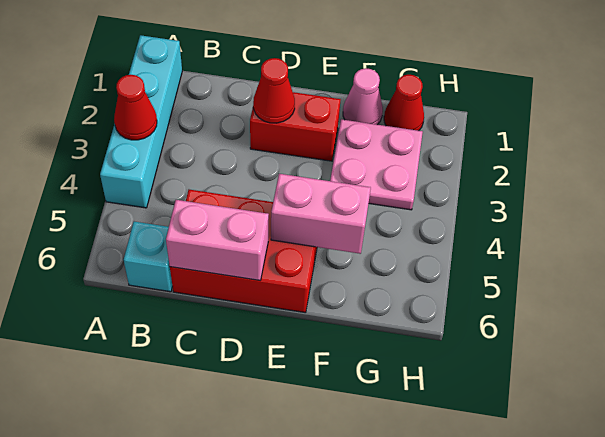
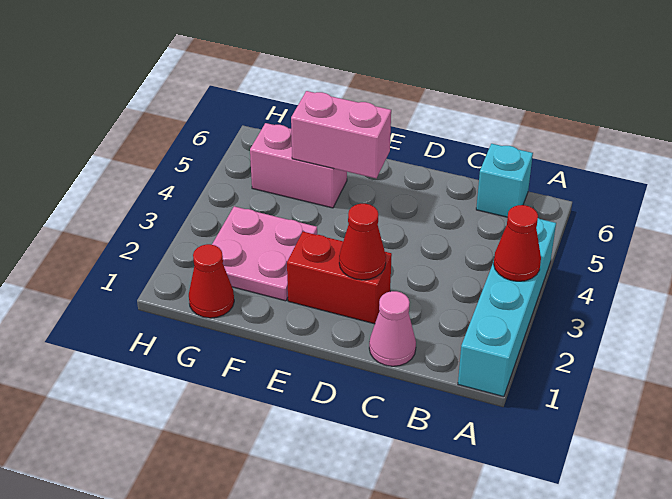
red brick C5:E6 level 1 -> none
pink brick C6:D6 level 2 -> pink brick F5:G5 level 1
pink cone F1 level 1 -> pink cone C1 level 1

